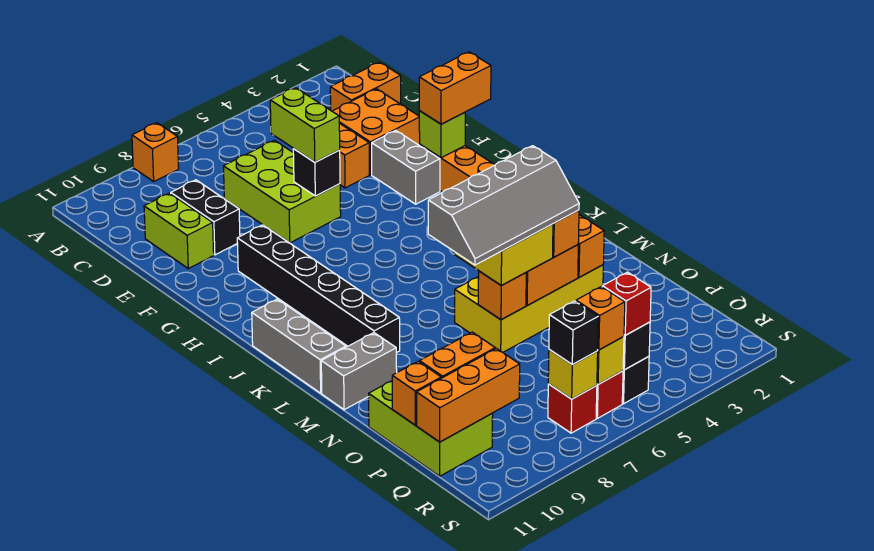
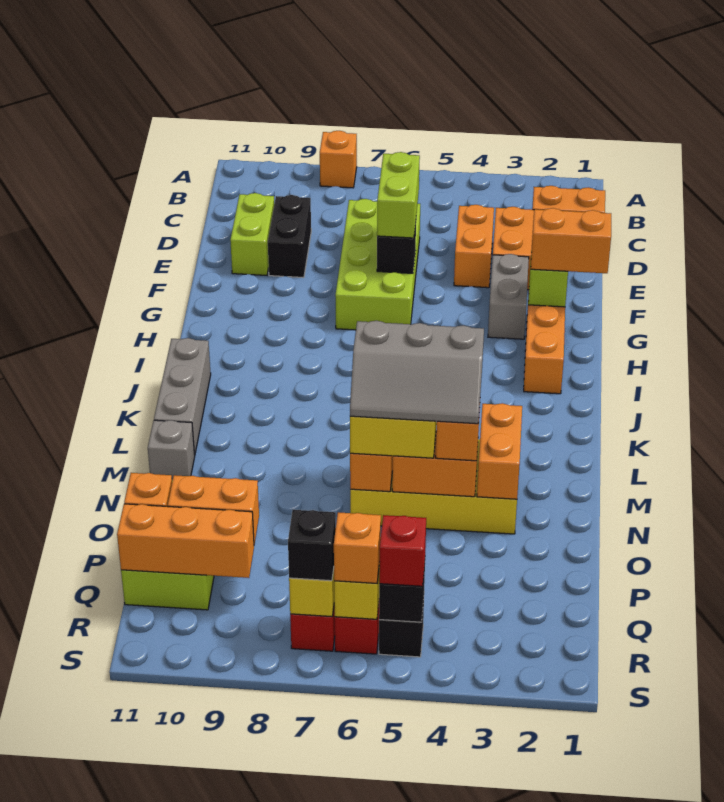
lime brick D6:F7 level 1 -> lime brick D6:G7 level 1
black brick G9:L9 level 1 -> none
grey slope M4:N7 level 4 top M -> grey slope M4:N6 level 4 top M
grey brick M10:M11 level 1 -> grey brick M11 level 1

